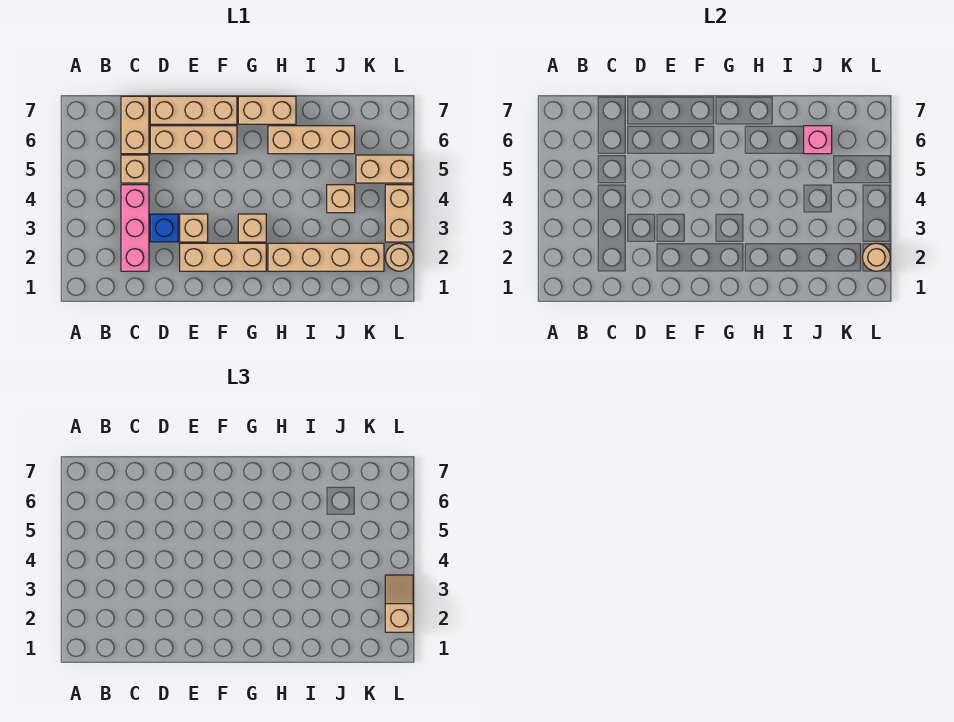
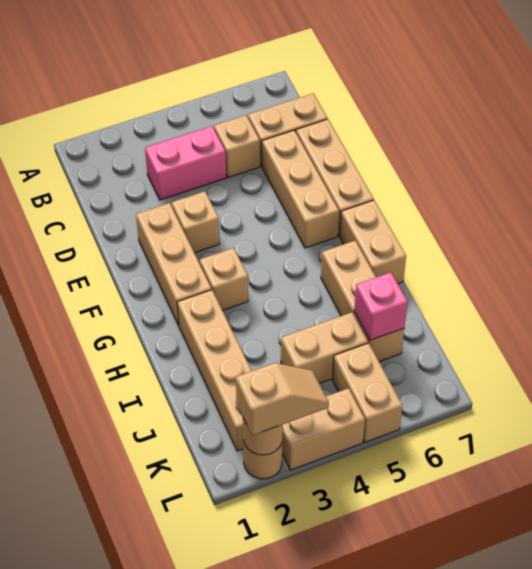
pink brick C2:C4 level 1 -> pink brick C3:C4 level 1
blue brick D3 level 1 -> none
tan brick J4 level 1 -> tan brick J4:J5 level 1

